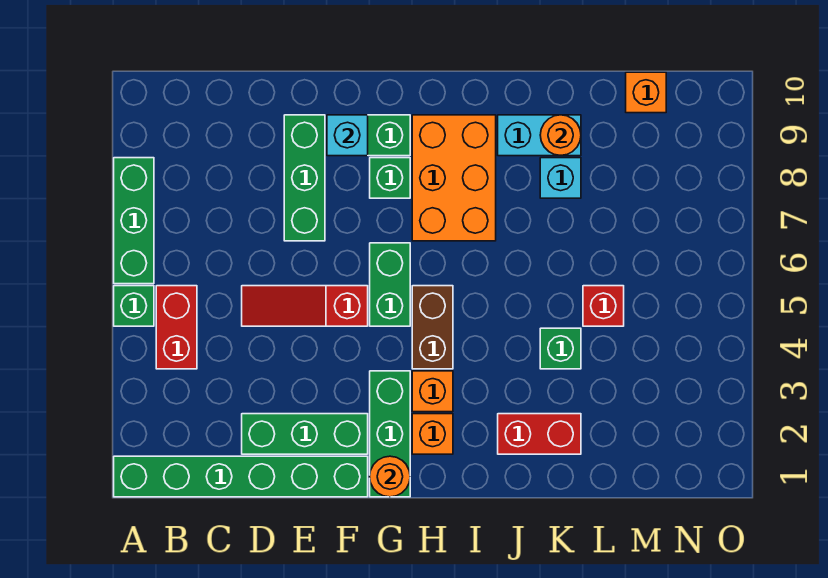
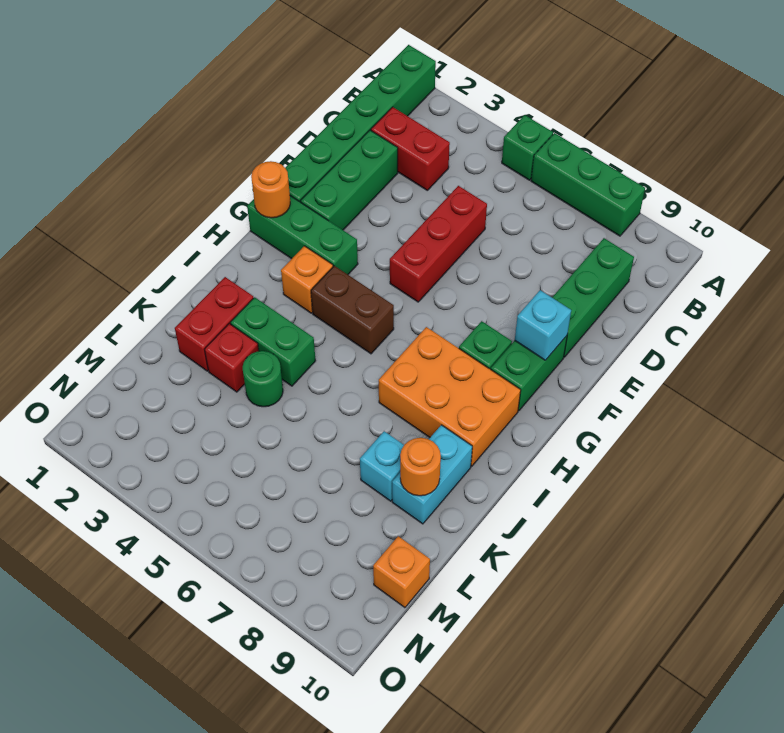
red brick B4:B5 level 1 -> red brick C2:C3 level 1
red slope D5:F5 level 1 top F -> red brick D5:F5 level 1
green brick E7:E9 level 1 -> green brick C9:E9 level 1
green brick G5:G6 level 1 -> green brick J3:J4 level 1
orange brick H2 level 1 -> none
green brick K4 level 1 -> green round brick K4 level 1
red brick L5 level 1 -> red brick K3 level 1

